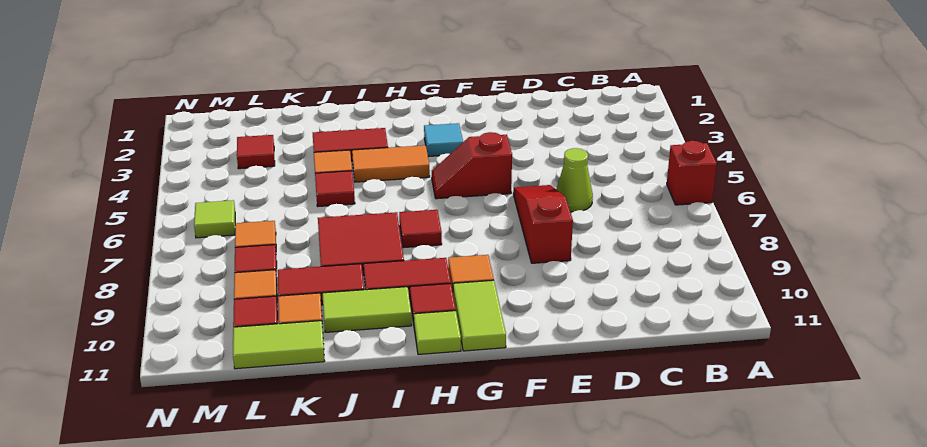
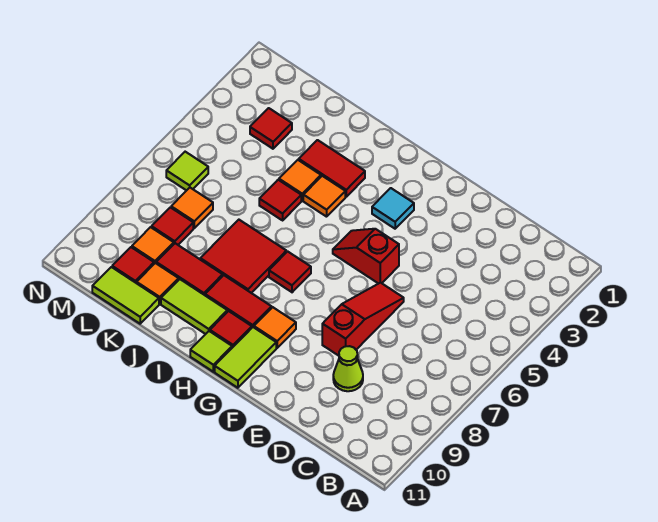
red brick A6 level 1 -> none
lime cone D6 level 1 -> lime cone D9 level 1
orange tile H4:I4 level 1 -> orange tile I4 level 1

